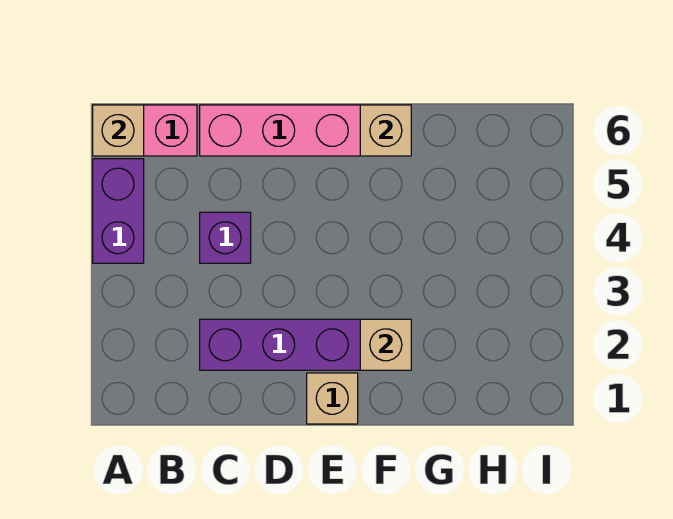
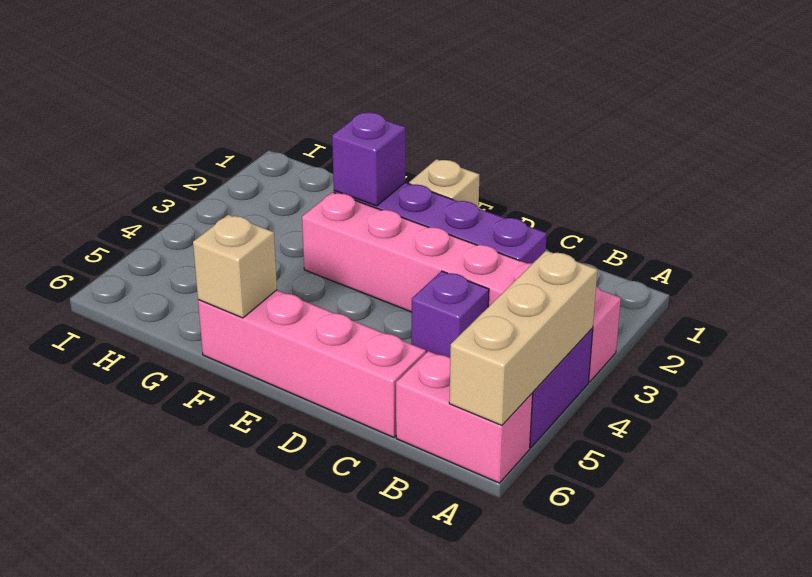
none -> pink brick A3:F3 level 1
tan brick A6 level 2 -> tan brick A4:A6 level 2
tan brick F2 level 2 -> purple brick F2 level 2

